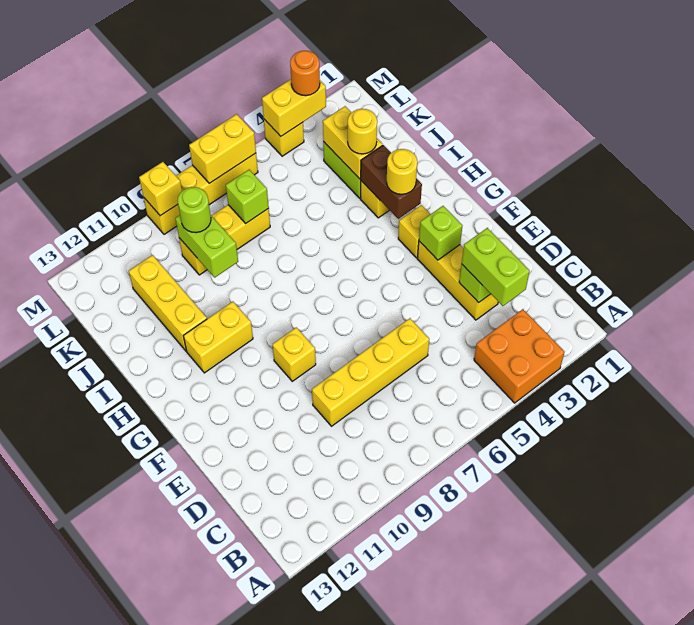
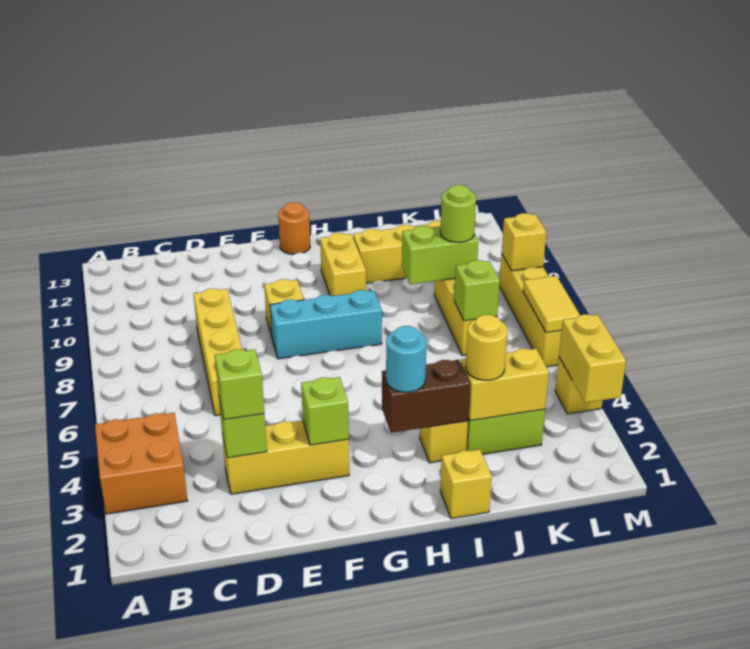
lime brick C3:D3 level 3 -> lime brick D3 level 3
none -> cyan brick F8:H8 level 1
yellow brick G3 level 1 -> yellow brick I1 level 1
yellow round brick H3 level 3 -> cyan round brick H3 level 3
orange round brick M3 level 3 -> orange round brick G13 level 1
yellow brick M6:M7 level 2 -> yellow tile M6:M7 level 2

